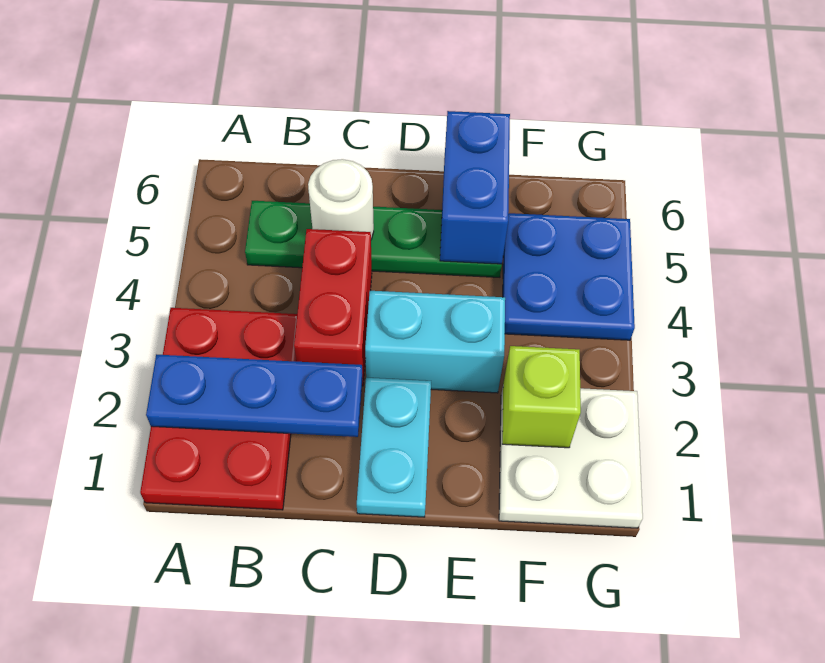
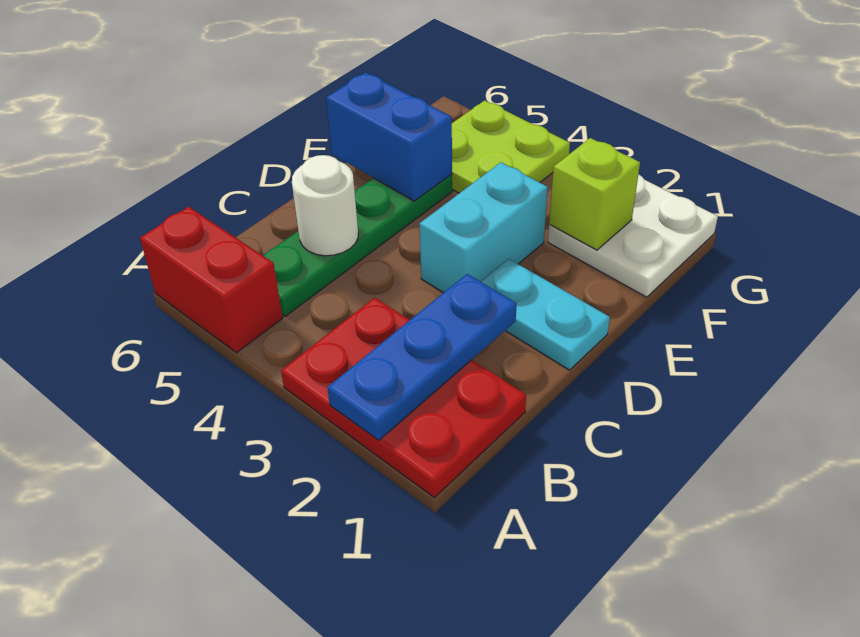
red brick C3:C4 level 1 -> red brick A5:A6 level 1
blue plate F4:G5 level 1 -> lime plate F4:G5 level 1

